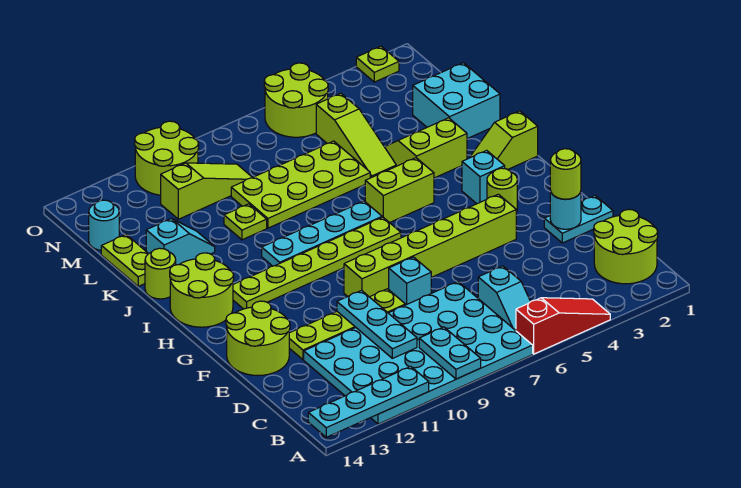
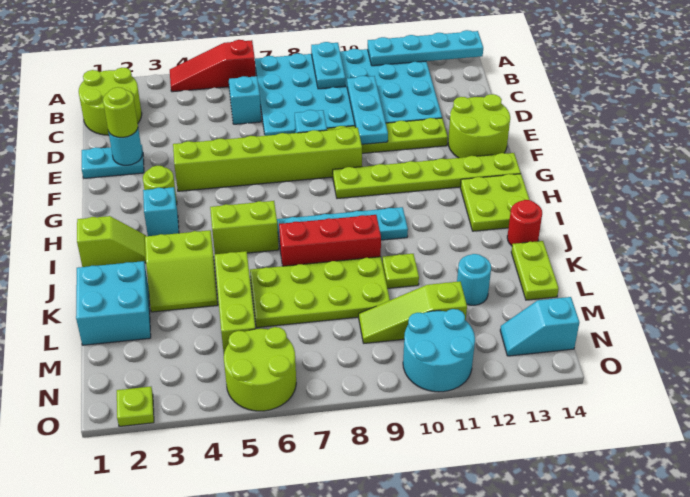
lime plate H7:H12 level 1 -> lime plate G9:G14 level 1
lime round brick H13:I14 level 1 -> lime plate H13:I14 level 1
none -> red brick J7:J9 level 1
lime round brick J14 level 1 -> red round brick J14 level 1
lime slope K5:M5 level 1 top M -> lime brick K5:M5 level 1
cyan slope K12:K13 level 1 top 13 -> cyan slope N13:N14 level 1 top 14
cyan round brick M14 level 1 -> cyan round brick L12 level 1
lime round brick N10:O11 level 1 -> cyan round brick N10:O11 level 1

